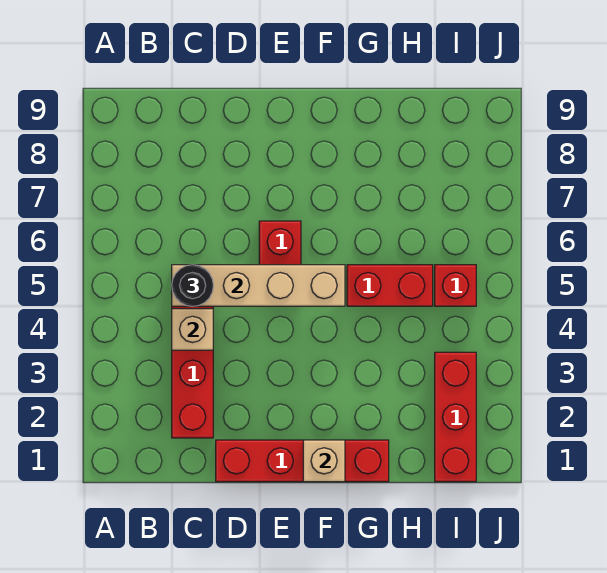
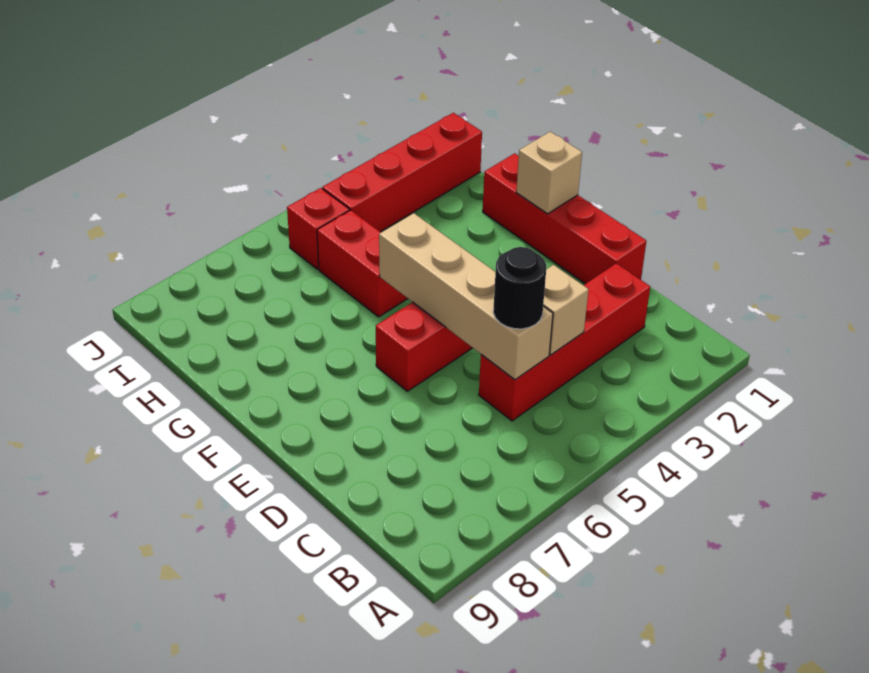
red brick I1:I3 level 1 -> red brick I1:I4 level 1

